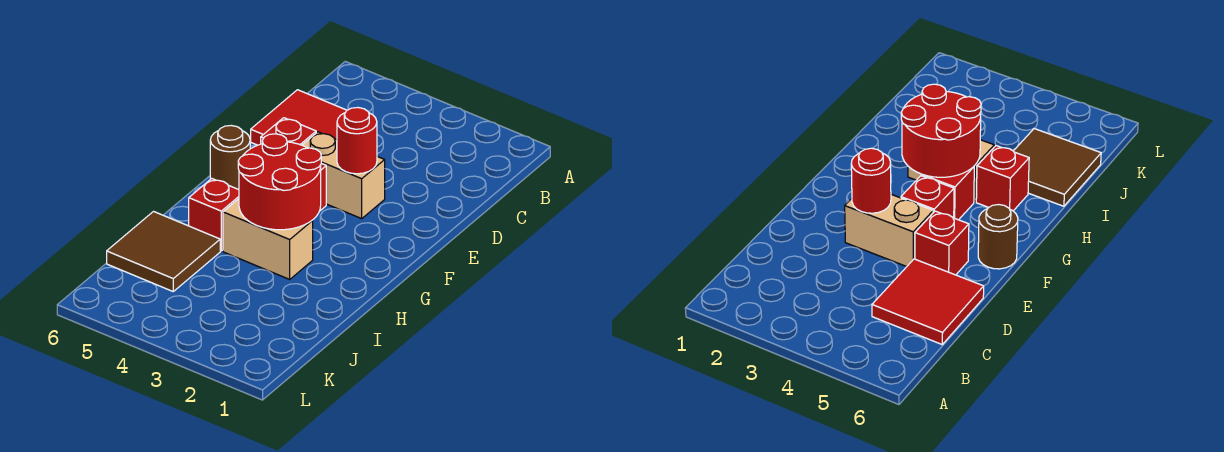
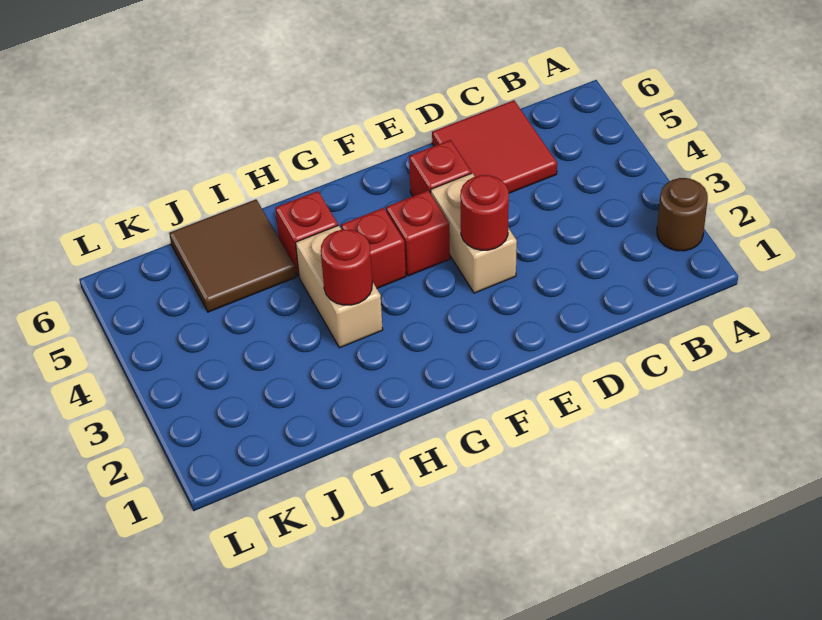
brown round brick F6 level 1 -> brown round brick A2 level 1
red round brick G3:H4 level 2 -> red round brick H3 level 2

